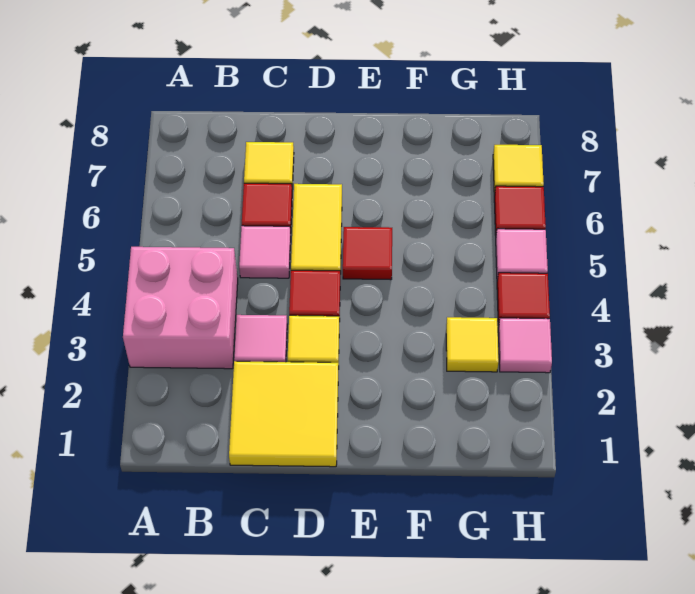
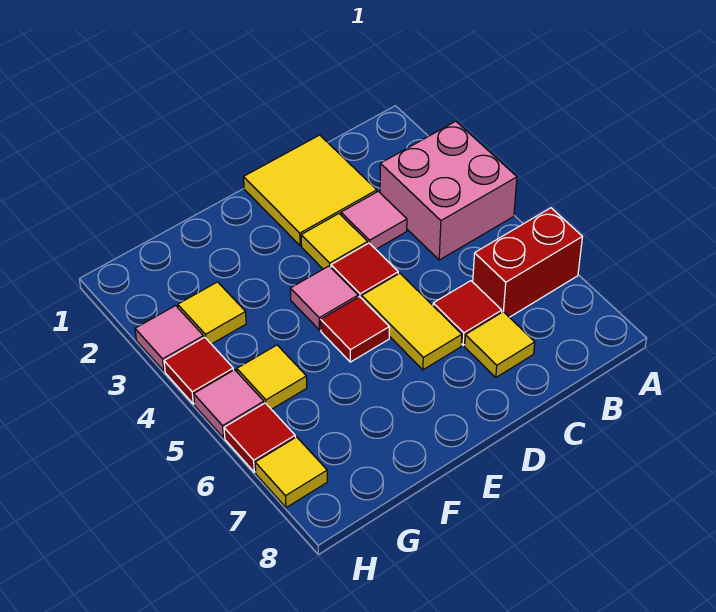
none -> red brick A6:B6 level 1
pink tile C5 level 1 -> pink tile E4 level 1
none -> yellow tile G5 level 1

